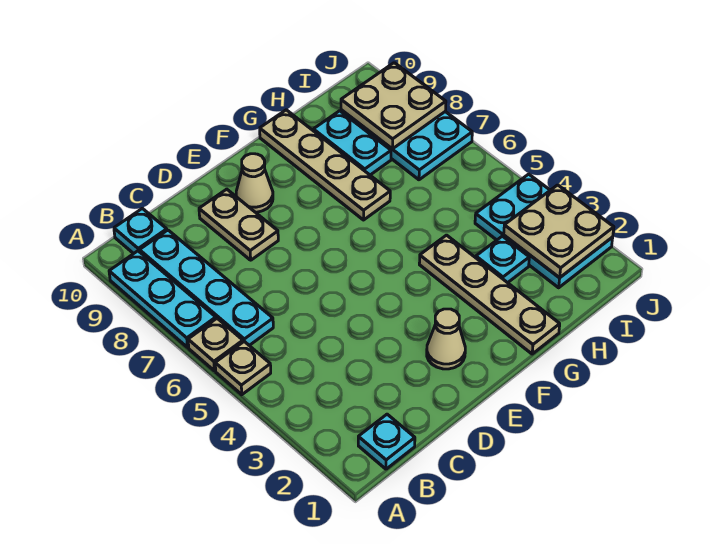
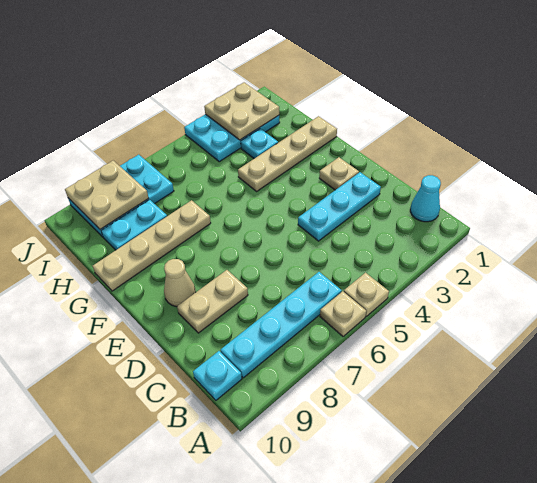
cyan plate A7:A9 level 1 -> cyan plate D2:D4 level 1
cyan plate B1 level 1 -> cyan cone B1 level 1
tan cone E2 level 1 -> tan plate E2 level 1

